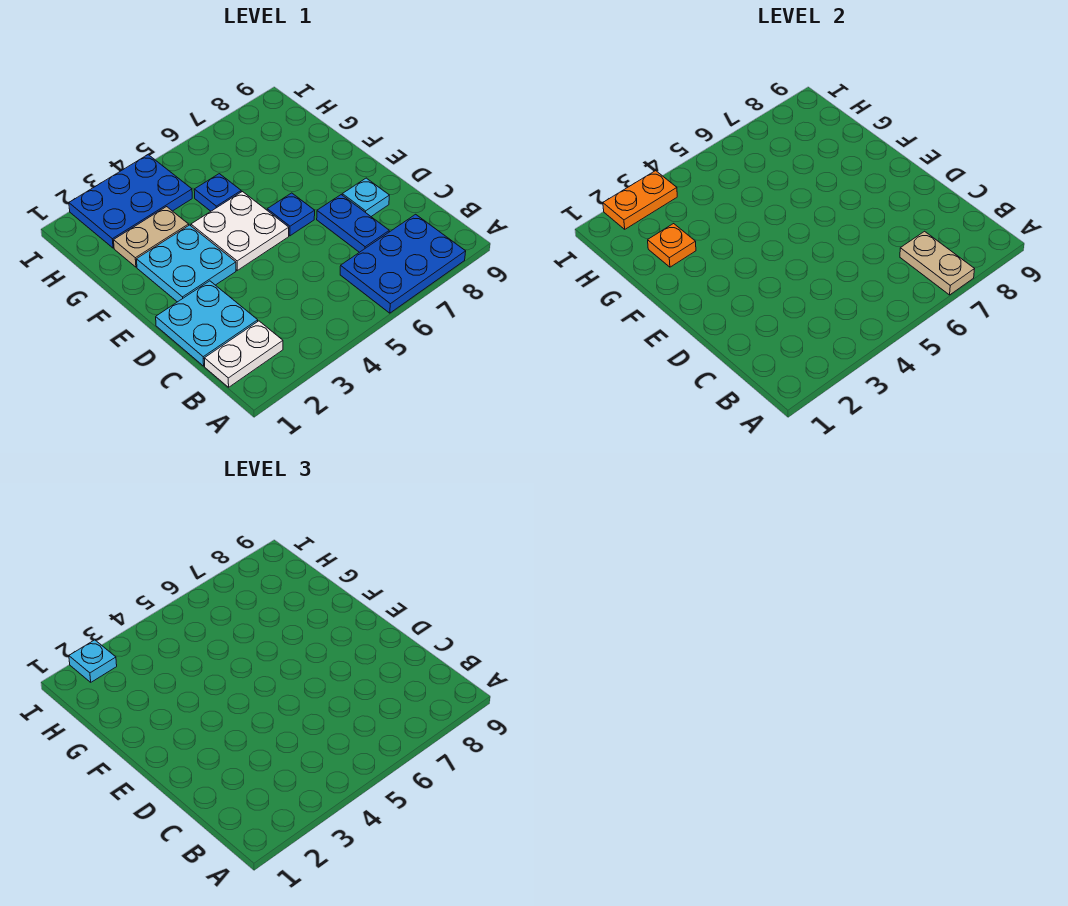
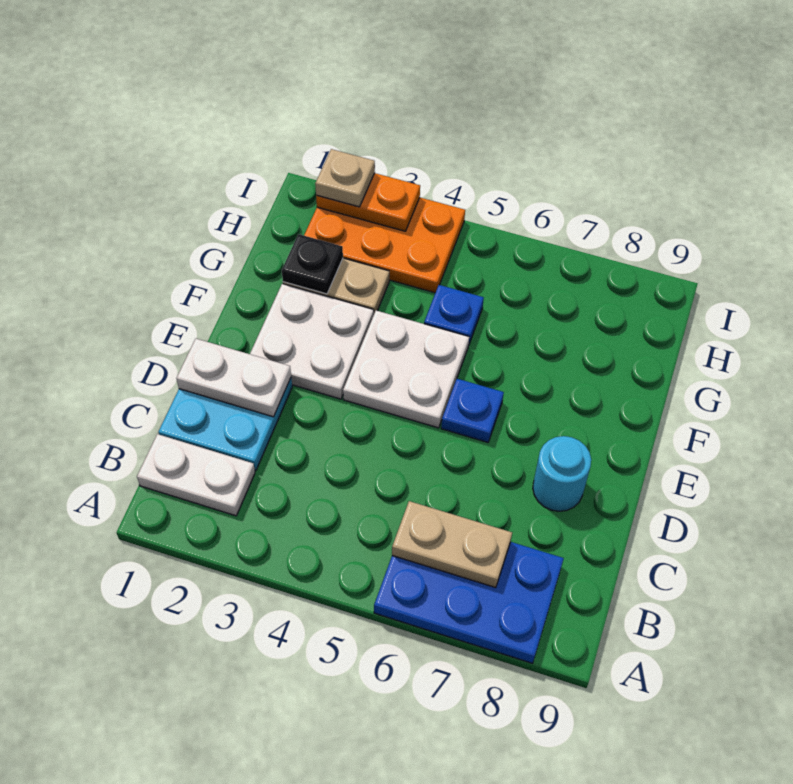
tan plate A7:B7 level 2 -> tan plate B6:B7 level 2
blue plate C7:D7 level 1 -> none
none -> white plate D1:D2 level 2
cyan plate D8 level 1 -> cyan round brick D8 level 1
cyan plate E2:F3 level 1 -> white plate E2:F3 level 1
orange plate G2 level 2 -> black plate G2 level 2
blue plate H2:I4 level 1 -> orange plate H2:I4 level 1
cyan plate I2 level 3 -> tan plate I2 level 3

